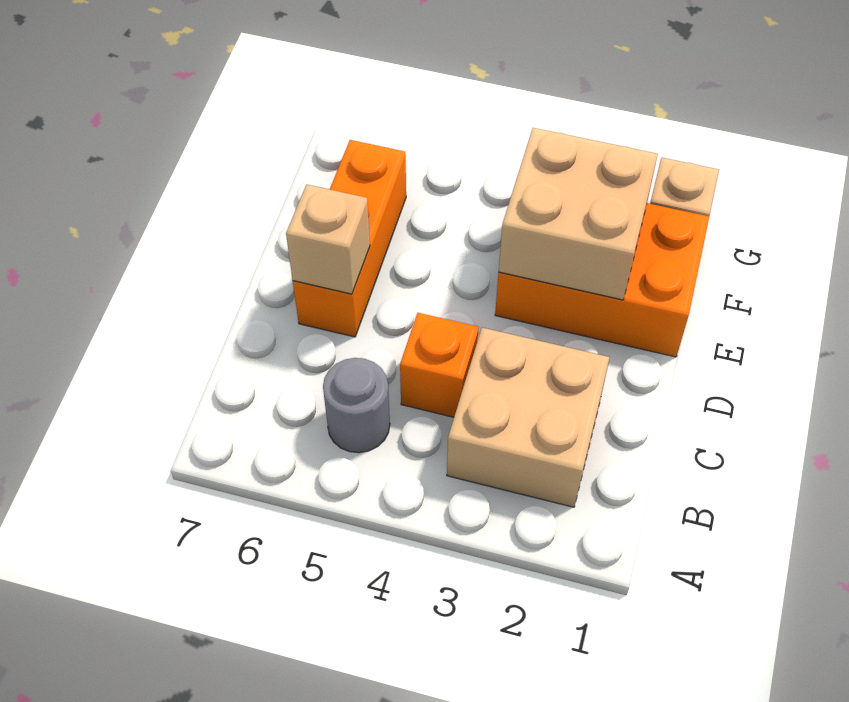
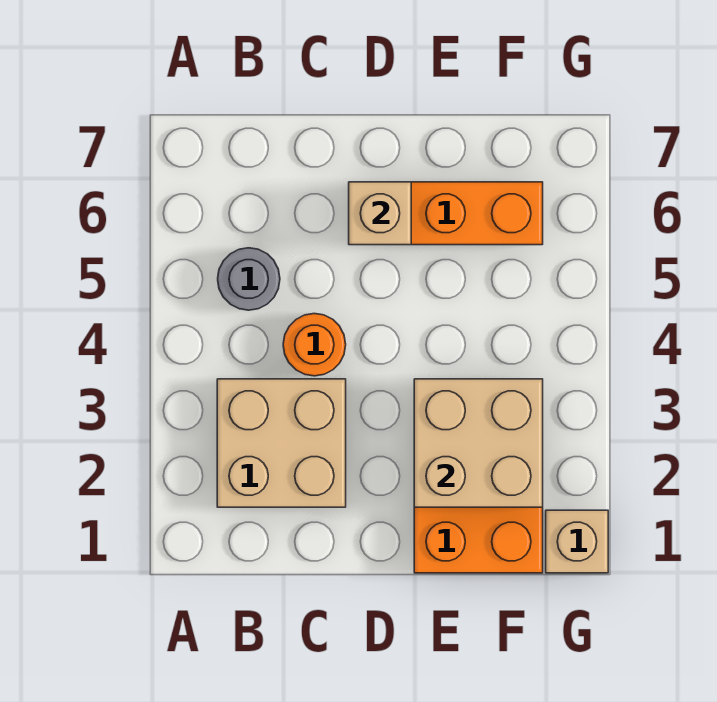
orange brick C4 level 1 -> orange round brick C4 level 1

